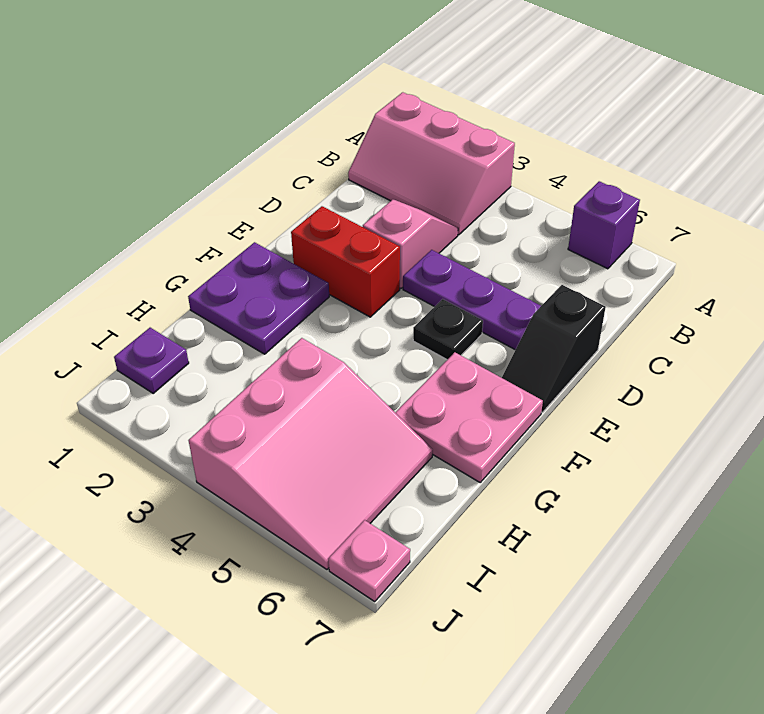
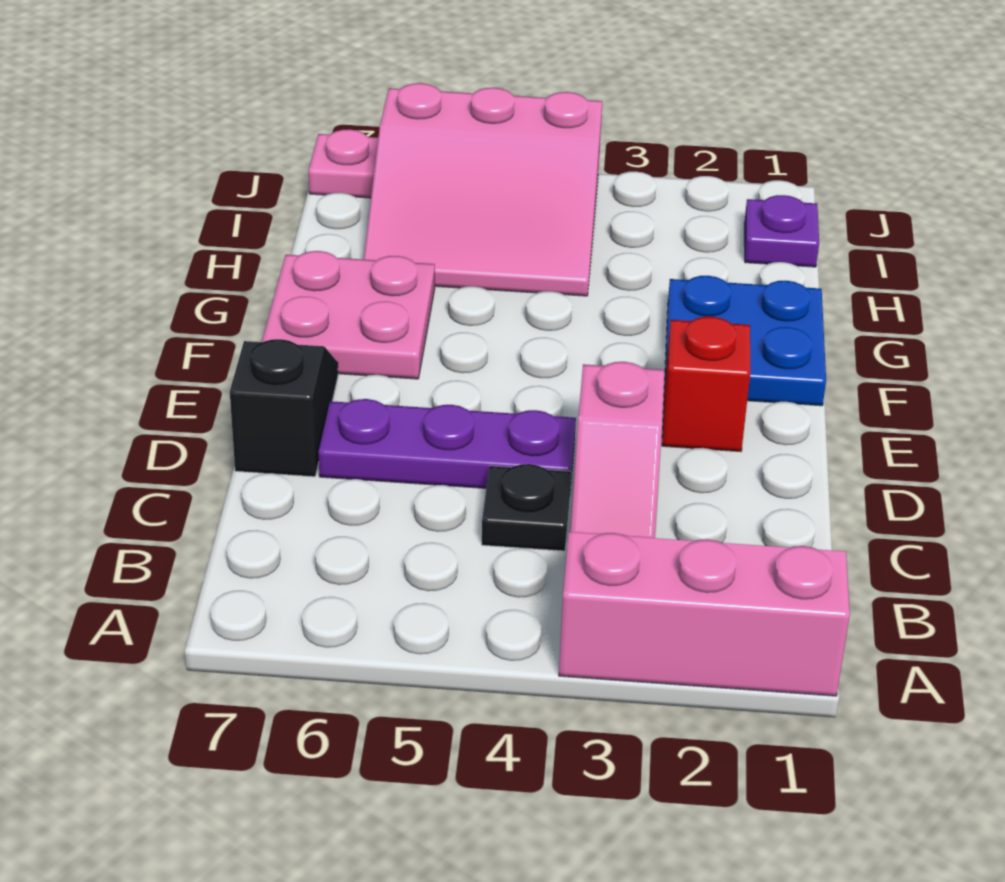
purple brick A6 level 1 -> none
red brick E2:E3 level 1 -> red brick E2 level 1
black plate E5 level 1 -> black plate C4 level 1
purple plate F1:G2 level 1 -> blue plate F1:G2 level 1
pink slope H4:J6 level 1 top 4 -> pink slope H4:J6 level 1 top J

